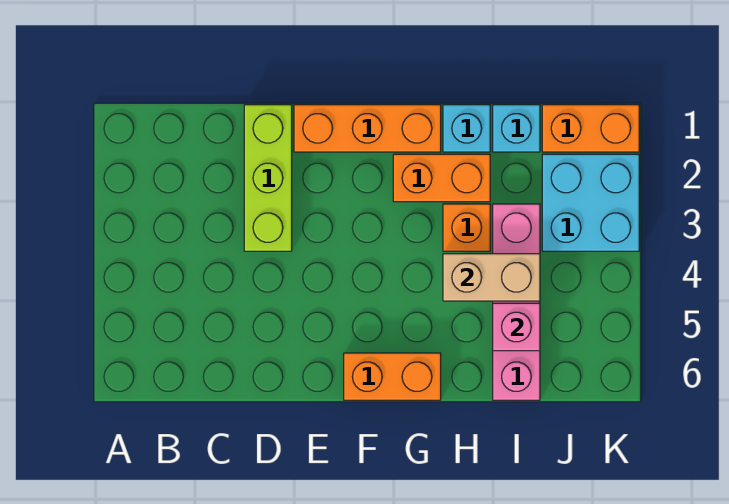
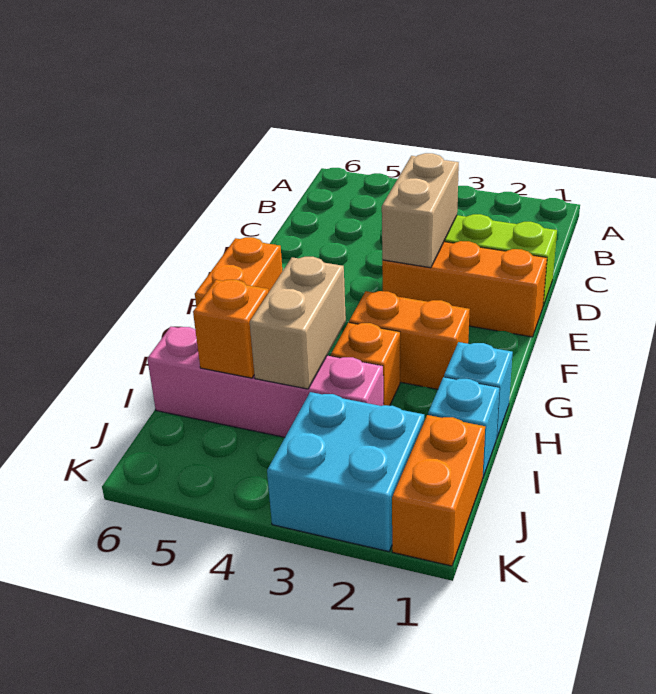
none -> tan brick D3:E3 level 2
orange brick E1:G1 level 1 -> orange brick E1:E3 level 1
orange brick G2:H2 level 1 -> orange brick G2:G3 level 1
pink brick I5 level 2 -> orange brick I5 level 2

